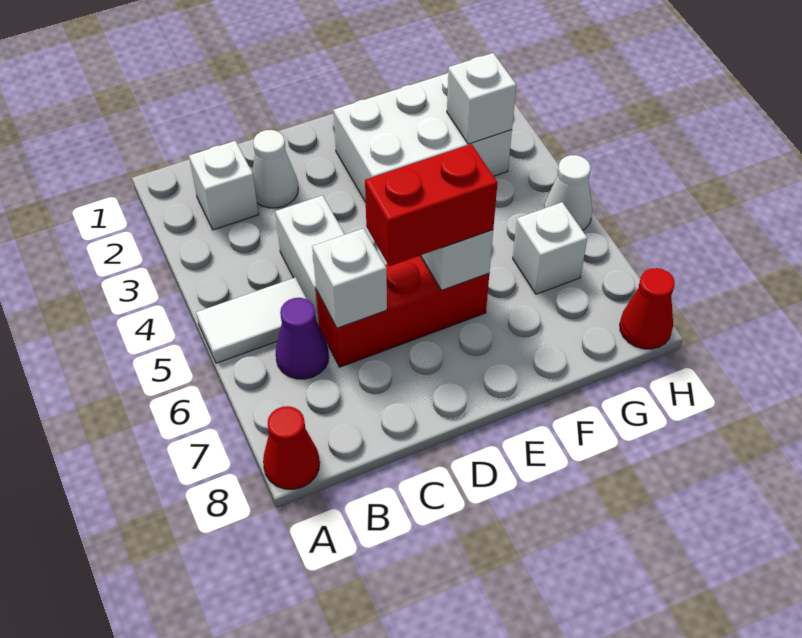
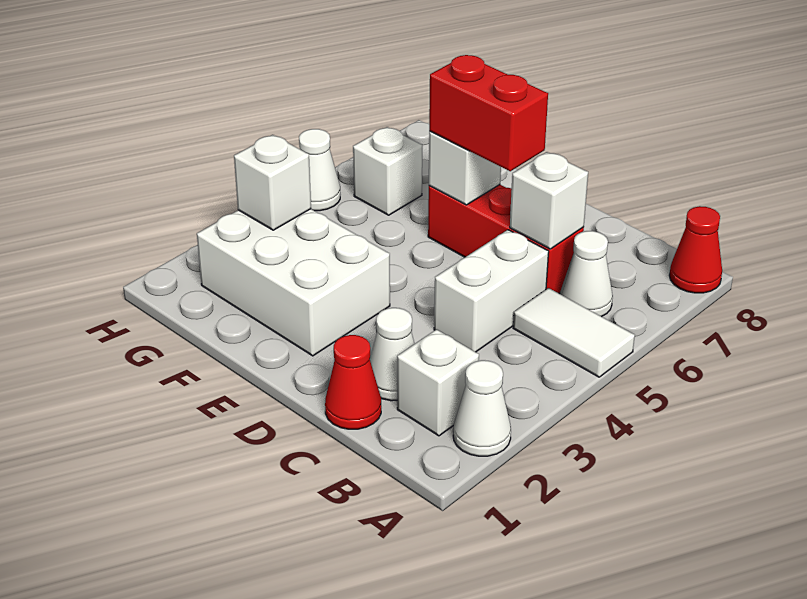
none -> white cone A2 level 1
purple cone B6 level 1 -> white cone B6 level 1
red cone H8 level 1 -> red cone C1 level 1

